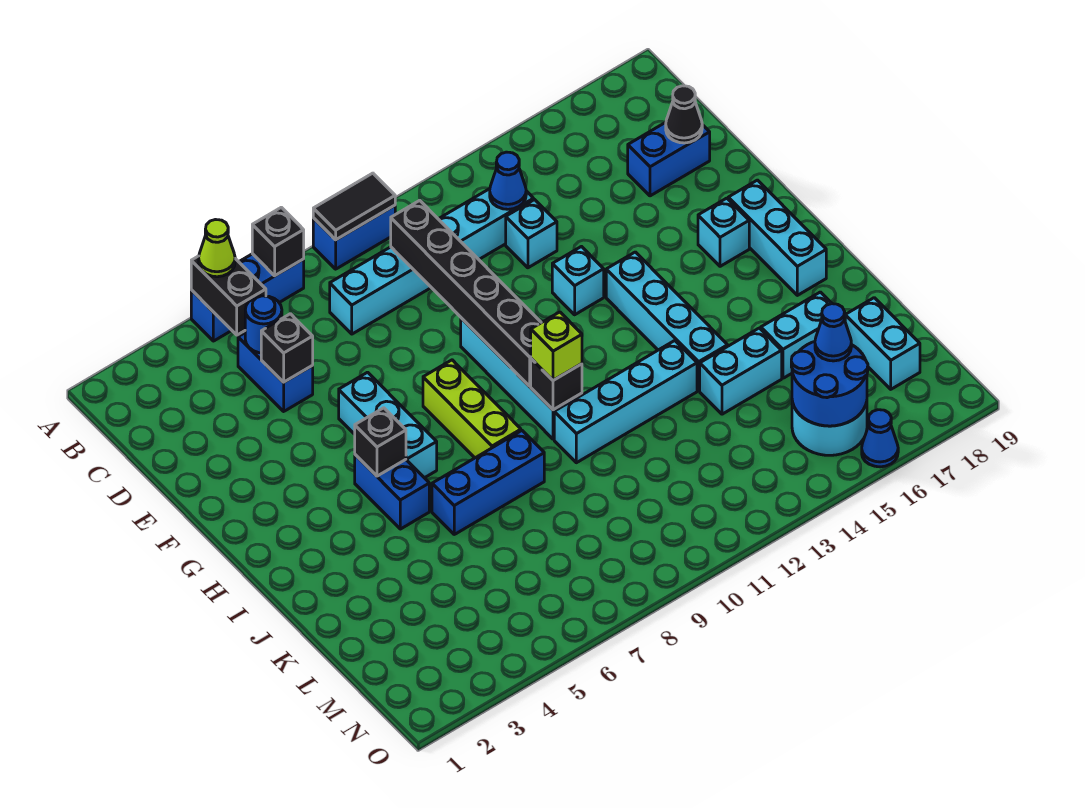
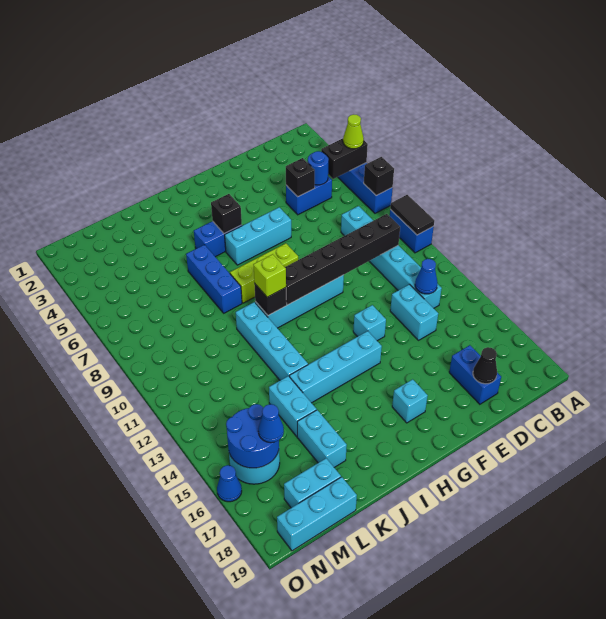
cyan brick D13 level 1 -> cyan brick D13:D14 level 1
cyan brick G18:I18 level 1 -> cyan brick L19:N19 level 1

